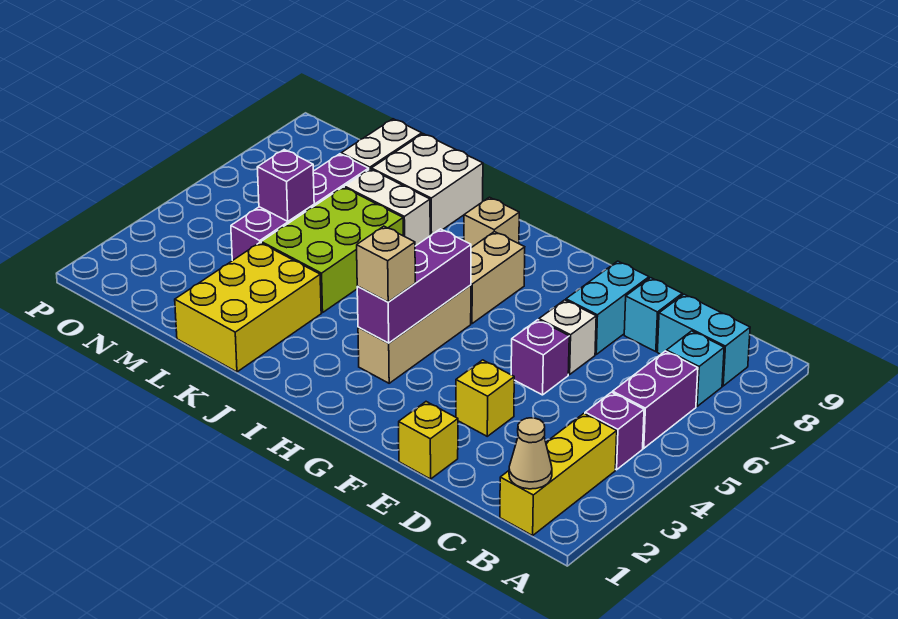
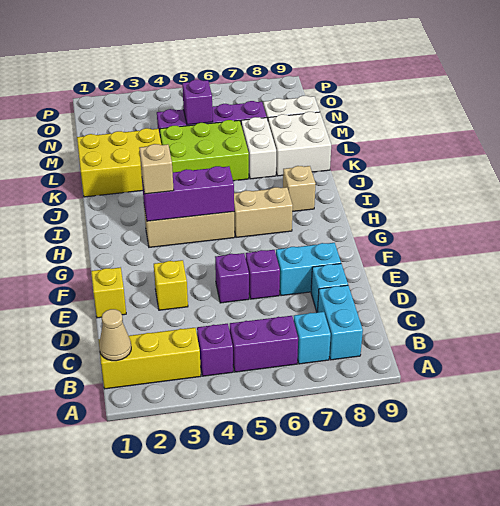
white brick E6 level 1 -> purple brick E6 level 1

